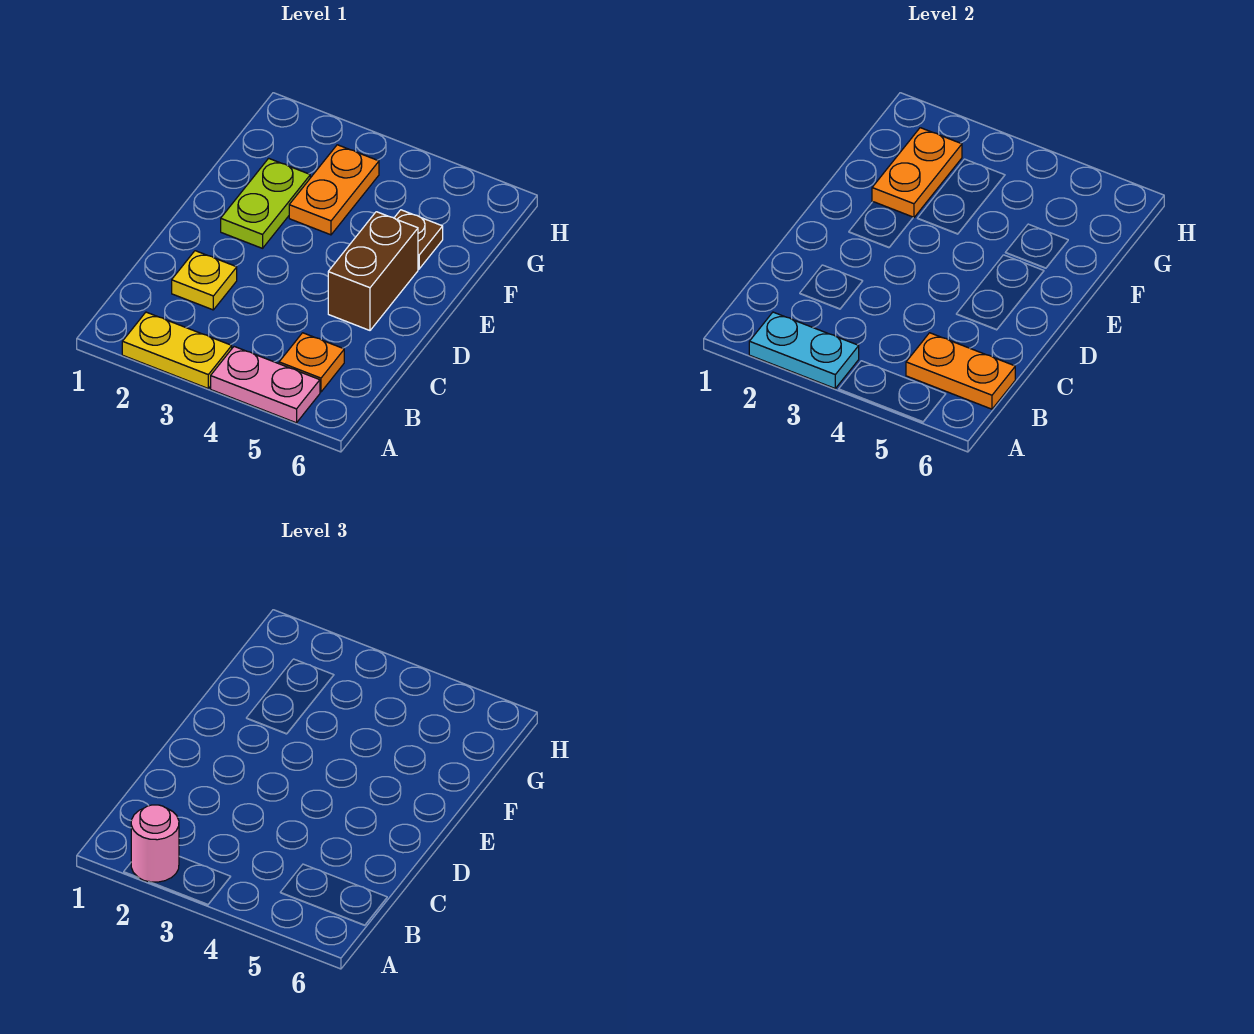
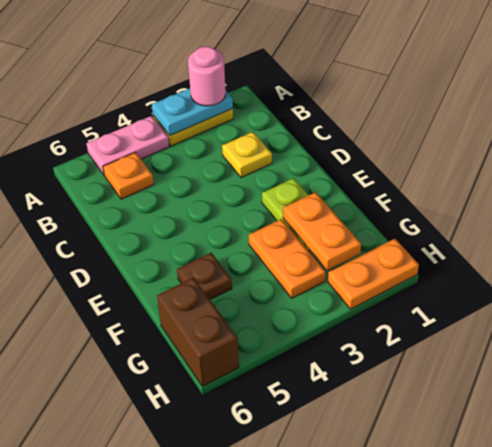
orange plate B5:B6 level 2 -> orange plate H1:H2 level 1
brown brick D5:E5 level 1 -> brown brick G6:H6 level 1

